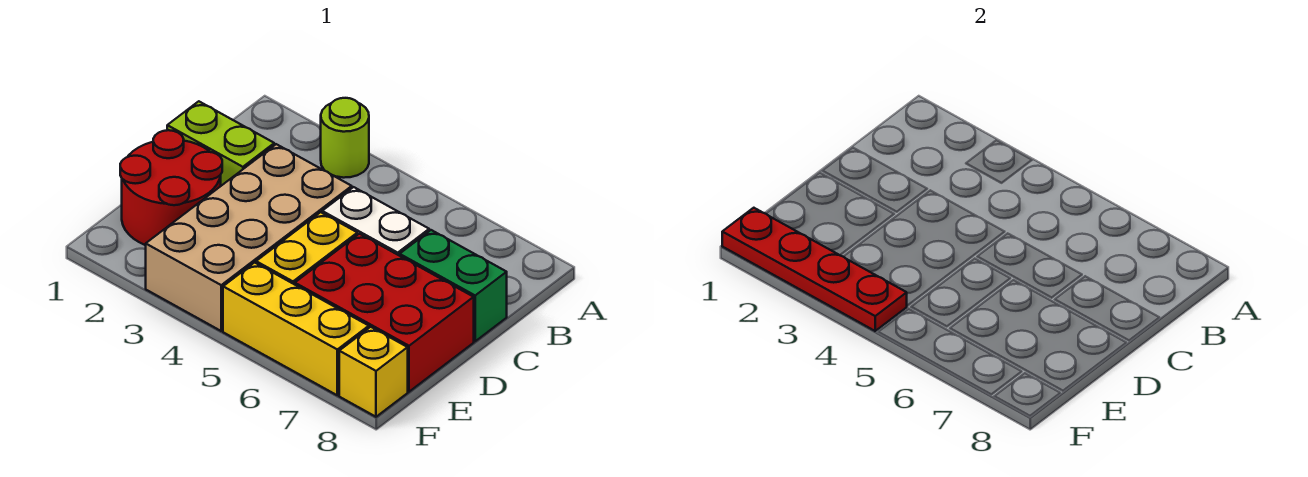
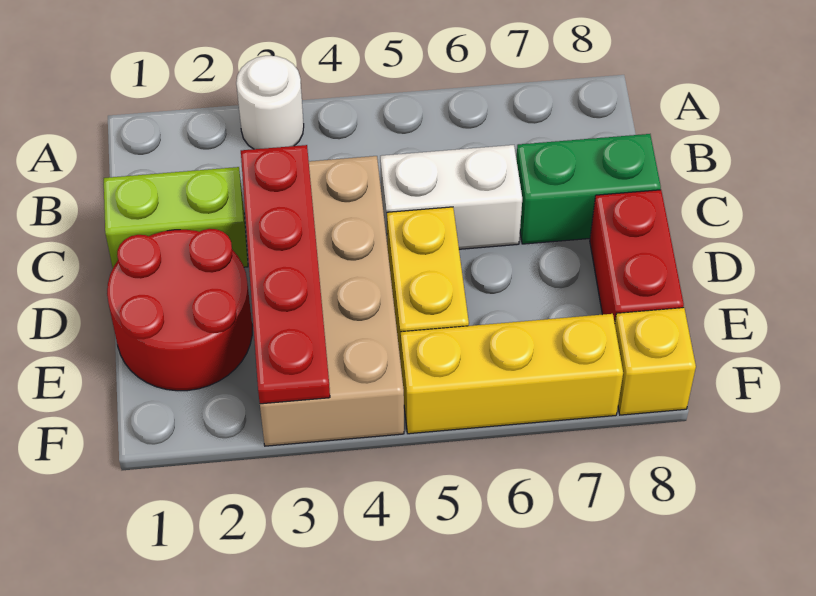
lime round brick A3 level 1 -> white round brick A3 level 1
red brick D6:E8 level 1 -> red brick D8:E8 level 1
red plate F1:F4 level 2 -> red plate C3:F3 level 2

